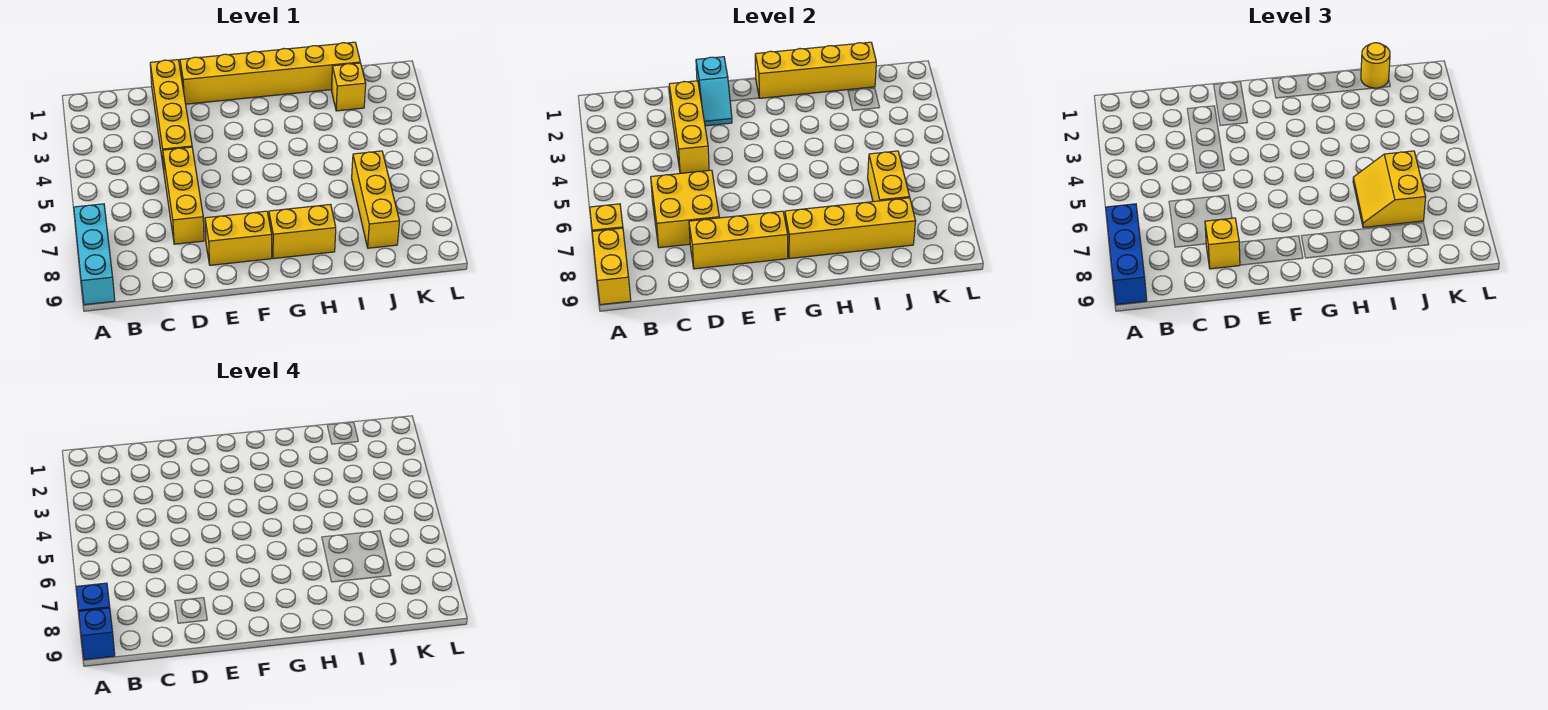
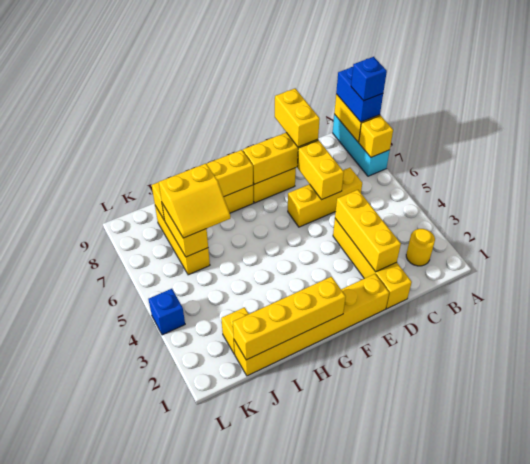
blue brick A7:A9 level 3 -> blue brick A8:A9 level 3
blue brick A9 level 4 -> blue brick L4 level 1
yellow brick C6:D7 level 2 -> yellow brick D6:D7 level 2
yellow brick D5:D7 level 1 -> yellow brick C6:E6 level 1
yellow brick D8 level 3 -> yellow brick D8:D9 level 3
cyan slope E1:E2 level 2 top 1 -> none
yellow slope I6:J7 level 3 top J -> yellow slope I6:J7 level 3 top 7
yellow round brick J1 level 3 -> yellow round brick B2 level 1

